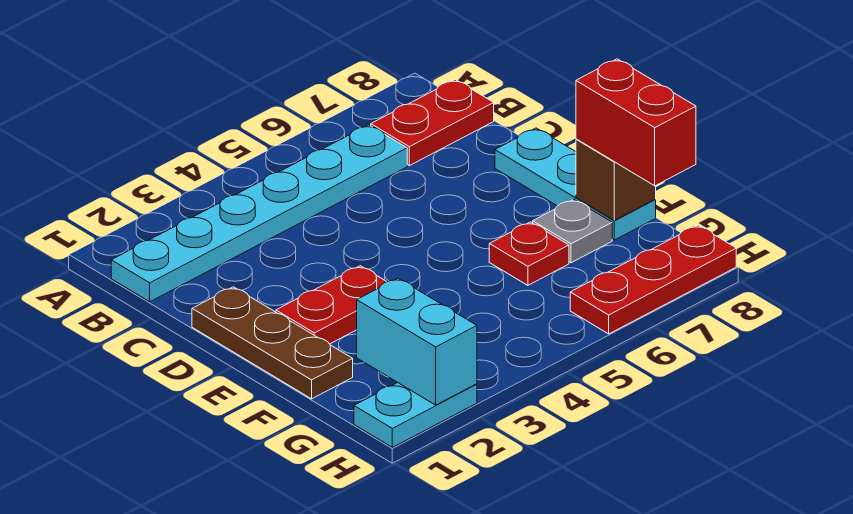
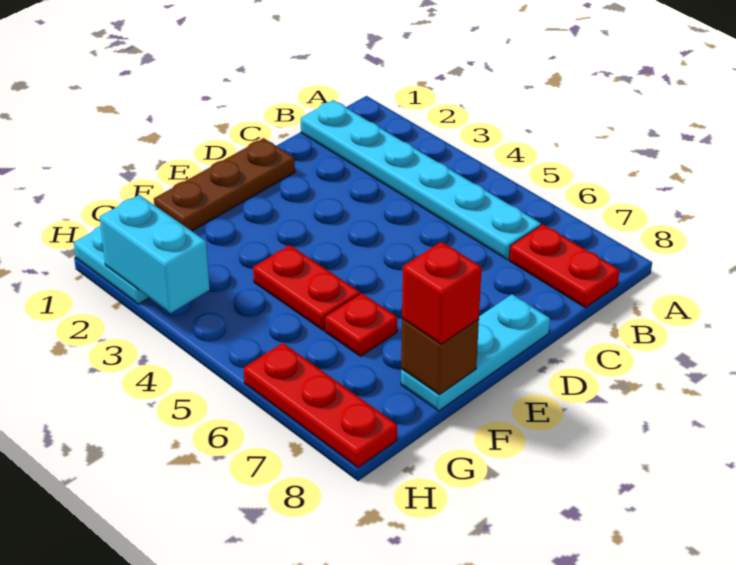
red plate E2:E3 level 1 -> red plate F4:F5 level 1
grey plate F7 level 1 -> none
red brick F8:G8 level 3 -> red brick F8 level 3
cyan brick G2:H2 level 2 -> cyan brick H2:H3 level 2

